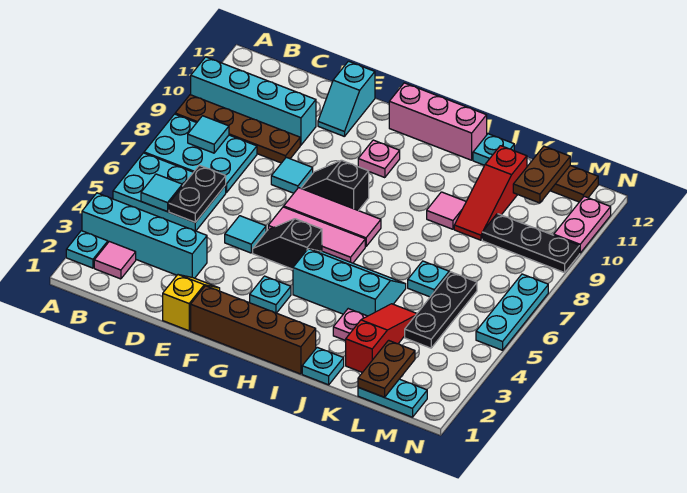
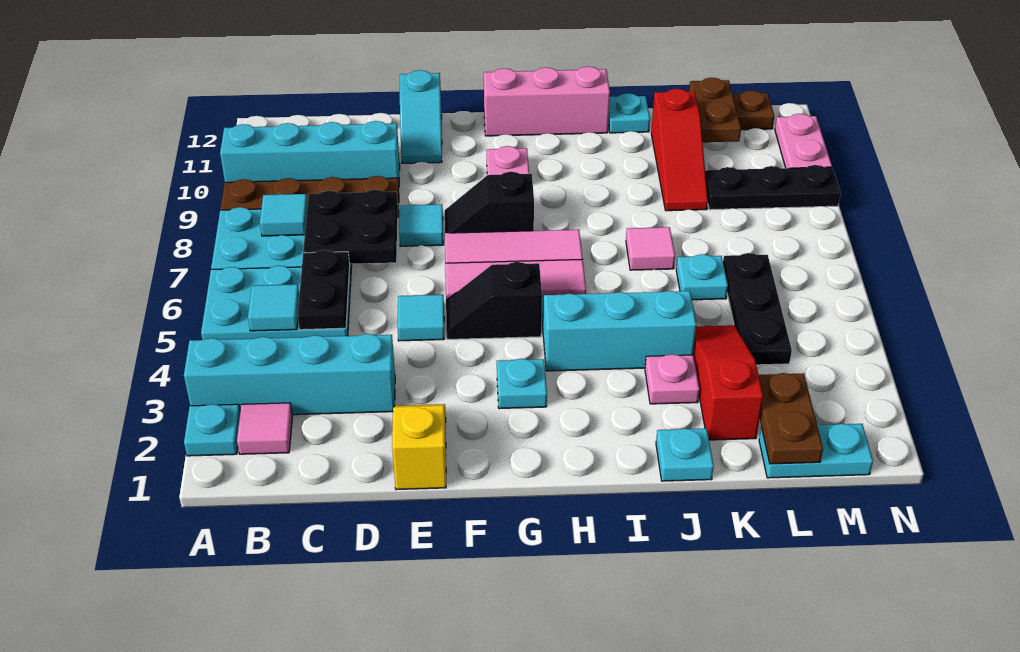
none -> black plate C7:D8 level 2
brown brick F1:I1 level 1 -> none
pink tile J9 level 1 -> pink tile J7 level 1
cyan plate N5:N7 level 1 -> none

